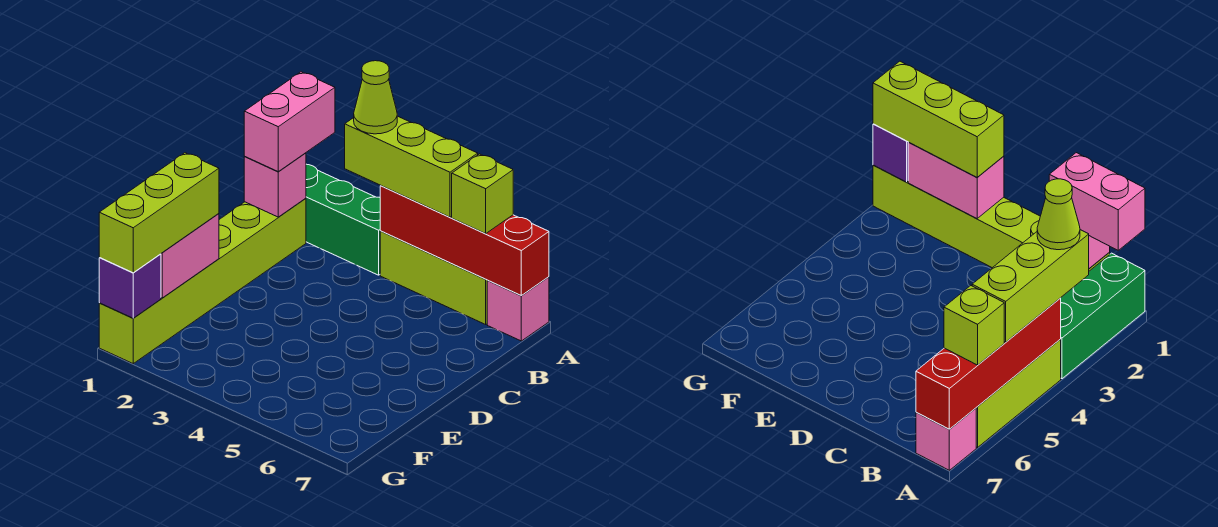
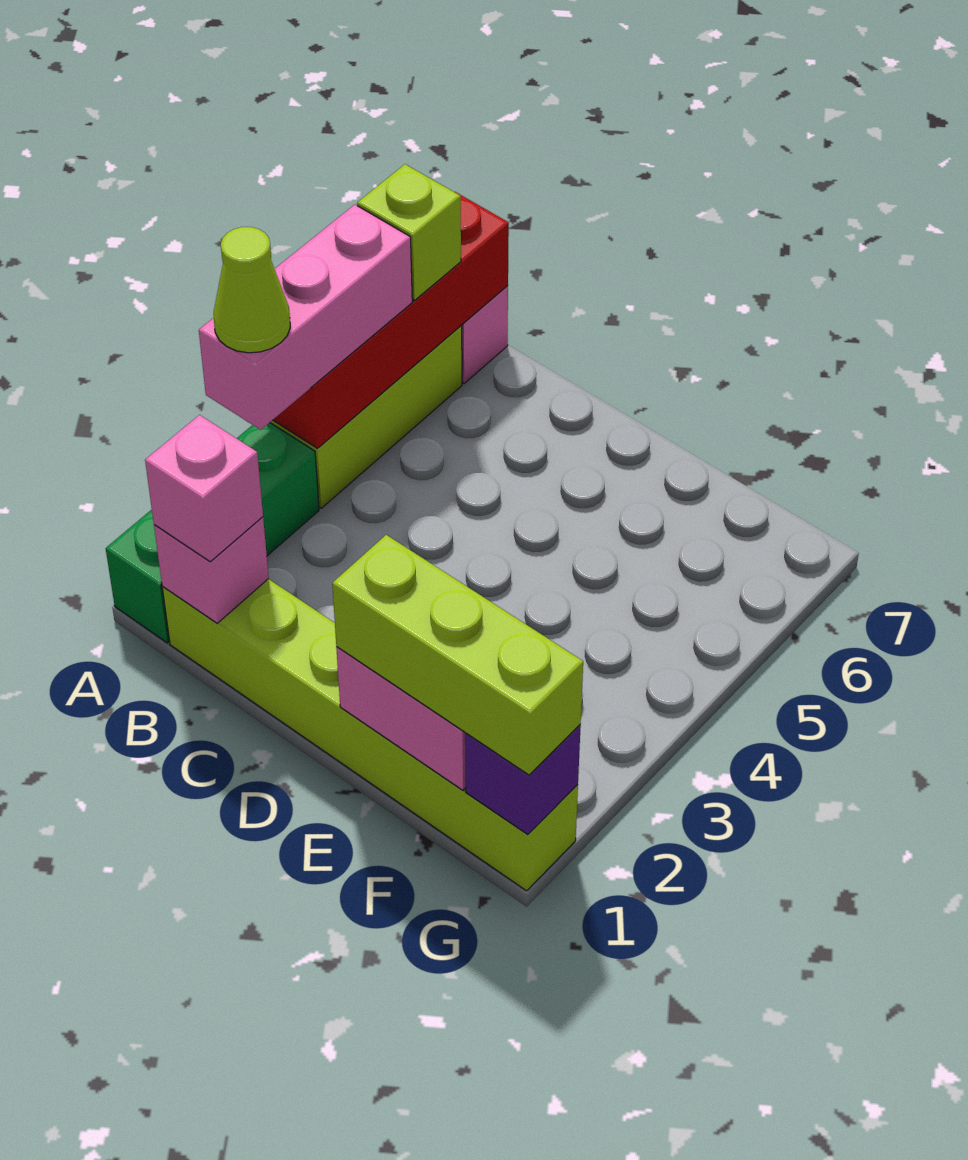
pink brick A1:B1 level 3 -> pink brick B1 level 3
lime brick A3:A5 level 3 -> pink brick A3:A5 level 3

